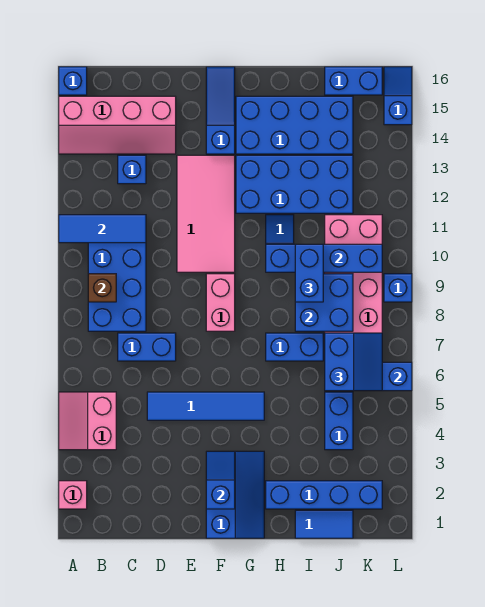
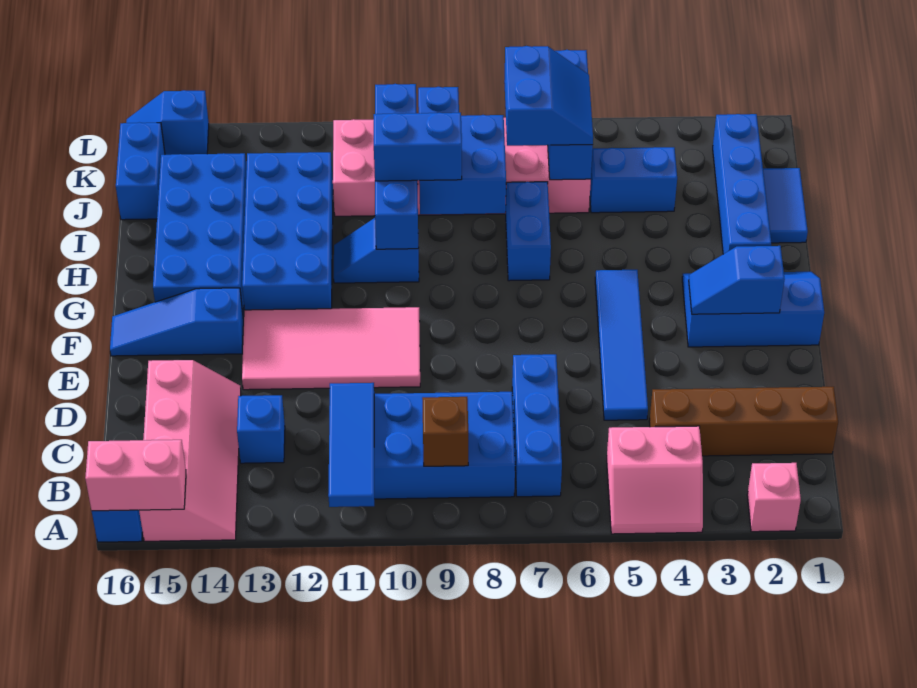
none -> brown brick C1:C4 level 1
blue brick C7:D7 level 1 -> blue brick B7:D7 level 1
pink brick F8:F9 level 1 -> pink brick A15:A16 level 2
blue slope J6:K7 level 3 top J -> blue slope J6:K7 level 3 top 7

